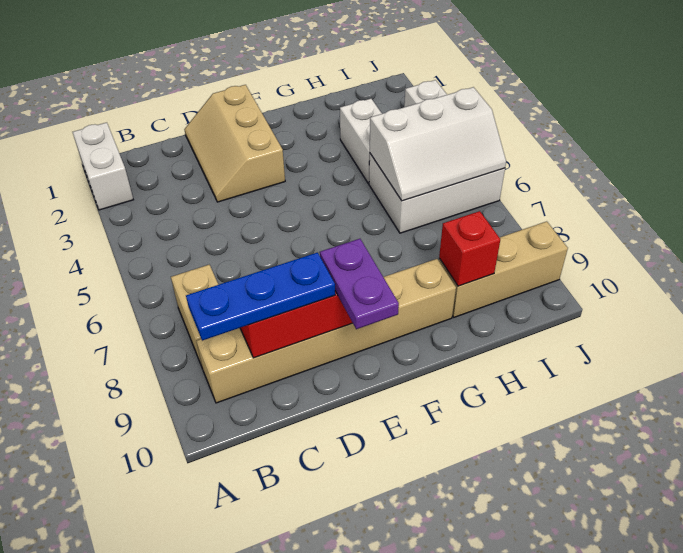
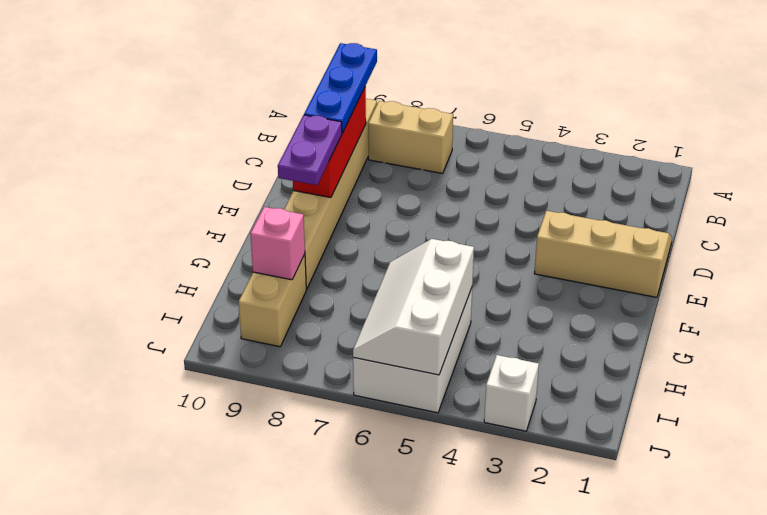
white brick A1:A2 level 1 -> none
purple plate E9:E10 level 3 -> purple plate E9:F9 level 3
white brick H3:H4 level 1 -> none
tan brick H9:J9 level 1 -> tan brick H9:I9 level 1
red brick H9 level 2 -> pink brick H9 level 2

